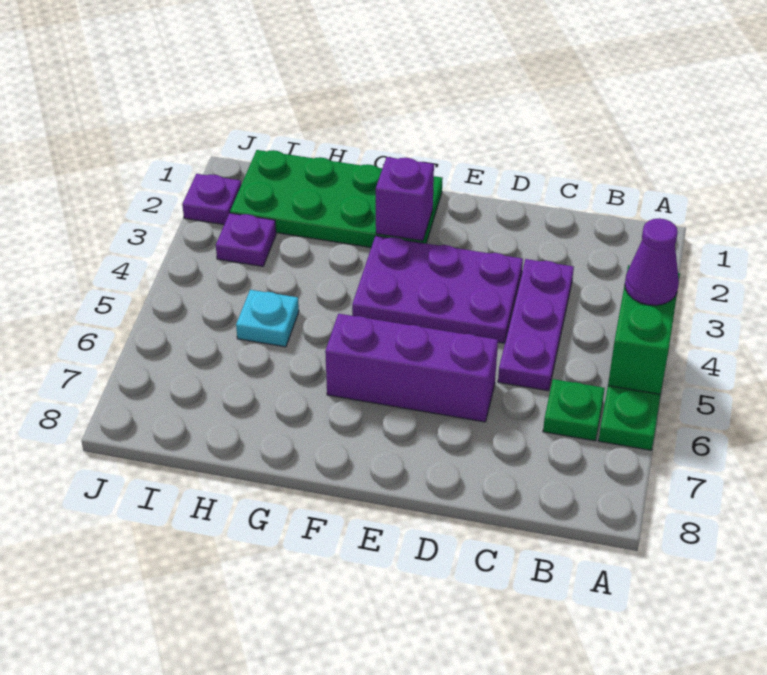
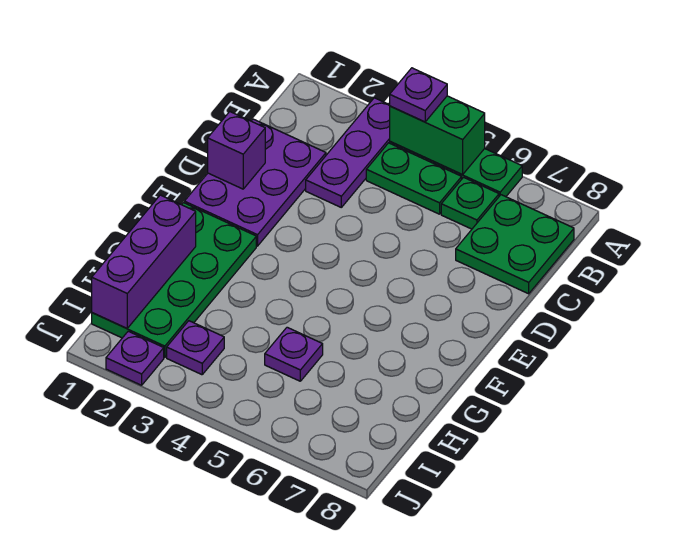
purple cone A4 level 3 -> purple plate A4 level 3
none -> green plate B4:B5 level 1
none -> green plate B7:C8 level 1
purple plate C3:C5 level 1 -> purple plate A3:C3 level 1
purple plate D3:F4 level 1 -> purple plate C1:E2 level 1
purple brick D6:F6 level 1 -> purple brick G1:I1 level 2
purple brick F2 level 2 -> purple brick D1 level 2
cyan plate H5 level 1 -> purple plate H5 level 1

